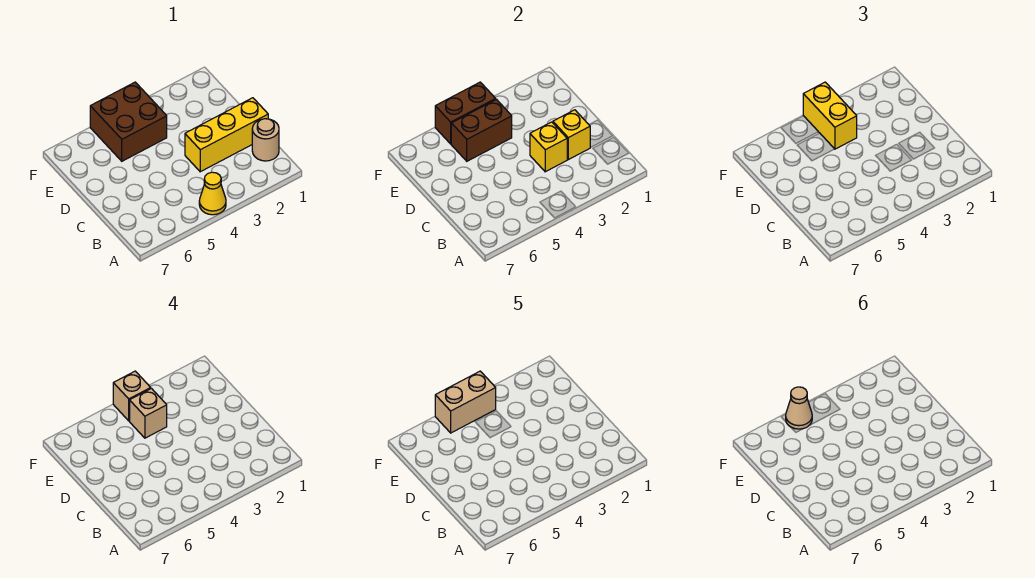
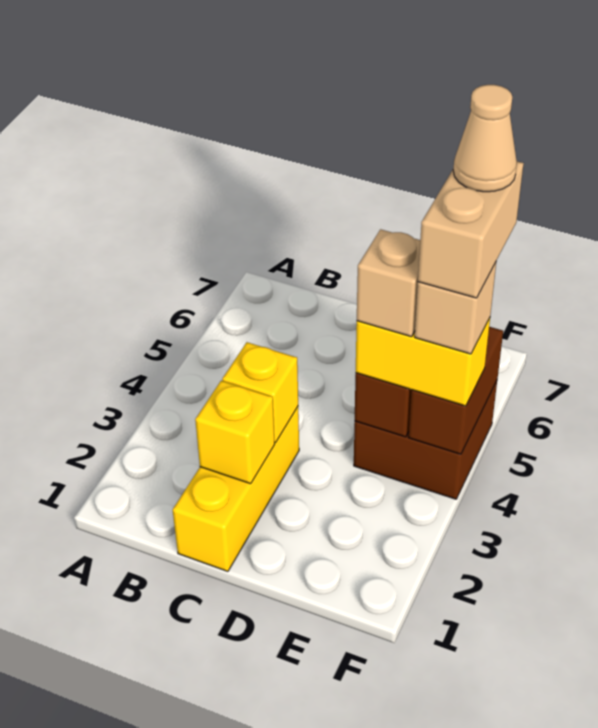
yellow cone A4 level 1 -> none
tan round brick B1 level 1 -> none

